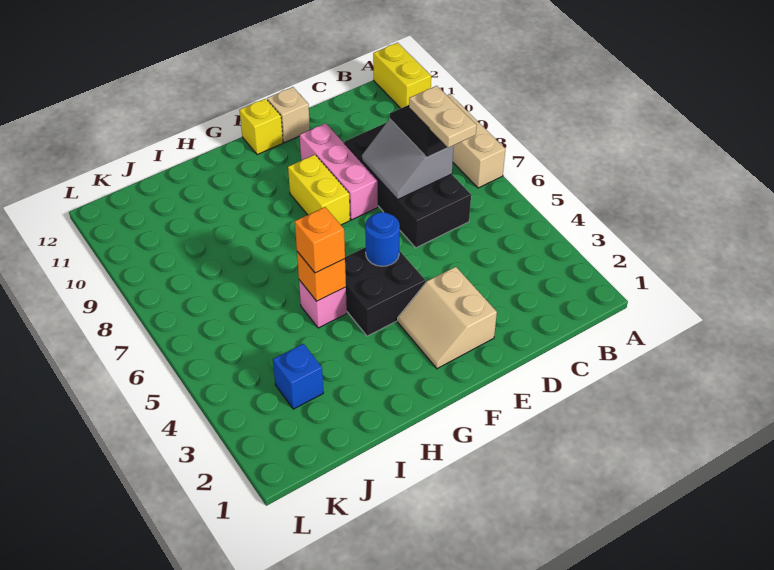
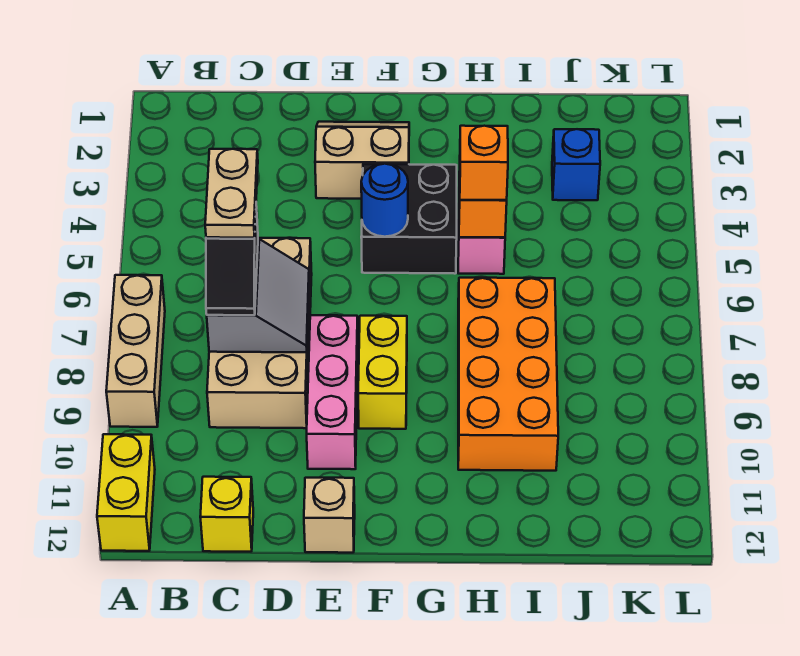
black brick C6:D9 level 1 -> tan brick C6:D9 level 1
tan slope E2:F3 level 1 top E -> tan slope E2:F3 level 1 top 3
yellow brick F12 level 1 -> yellow brick C12 level 1
none -> orange brick H7:I10 level 1

